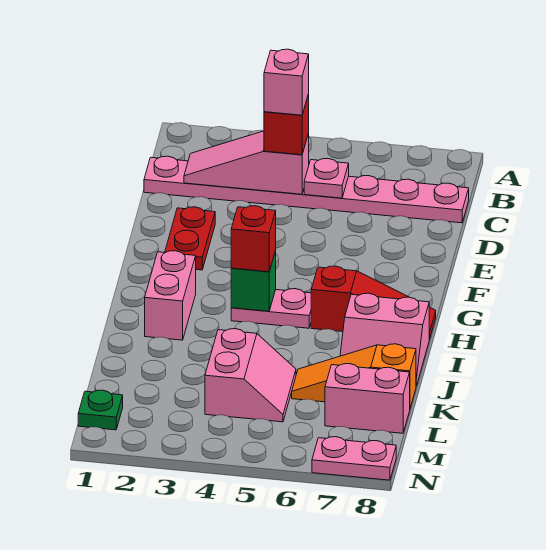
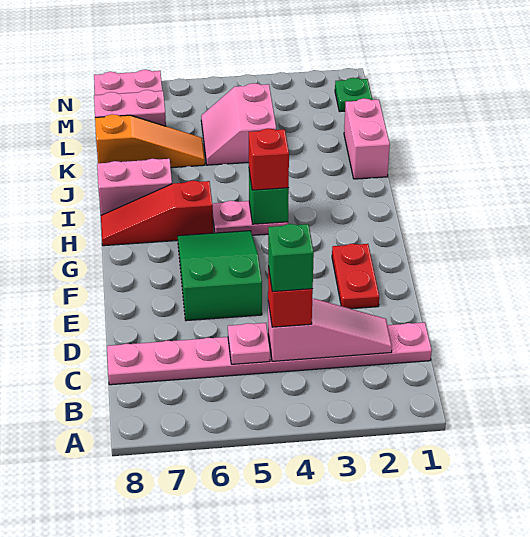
pink brick C4 level 4 -> green brick C4 level 4
none -> green slope E5:G6 level 1 top E
pink brick H2:I2 level 1 -> pink brick J1:K1 level 1

